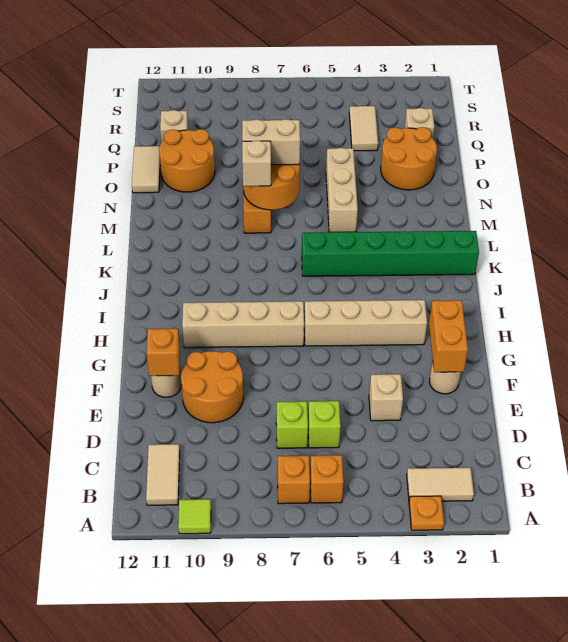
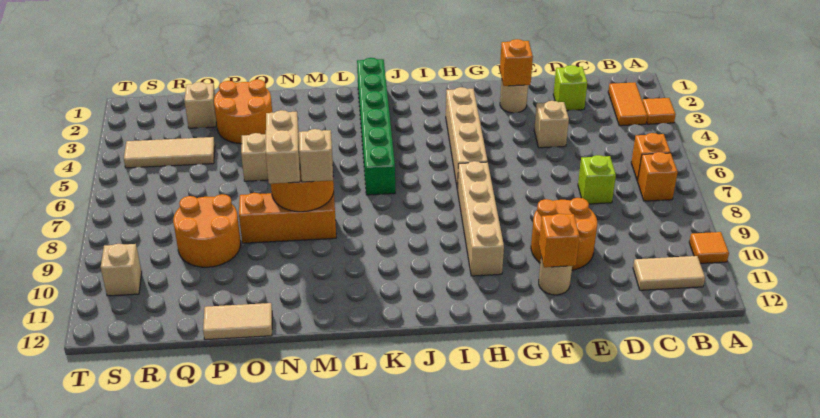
orange plate A3 level 1 -> orange tile A3 level 1
lime tile A10 level 1 -> orange tile A10 level 1
tan tile B2:B3 level 1 -> orange tile B2:B3 level 1
lime brick D6 level 1 -> lime brick D2 level 1
orange brick F2:G2 level 2 -> orange brick F2 level 2
orange round brick O10:P11 level 1 -> orange round brick P8:Q9 level 1
tan tile Q4:R4 level 1 -> tan tile Q4:S4 level 1
tan brick Q11 level 1 -> tan brick S10 level 1

